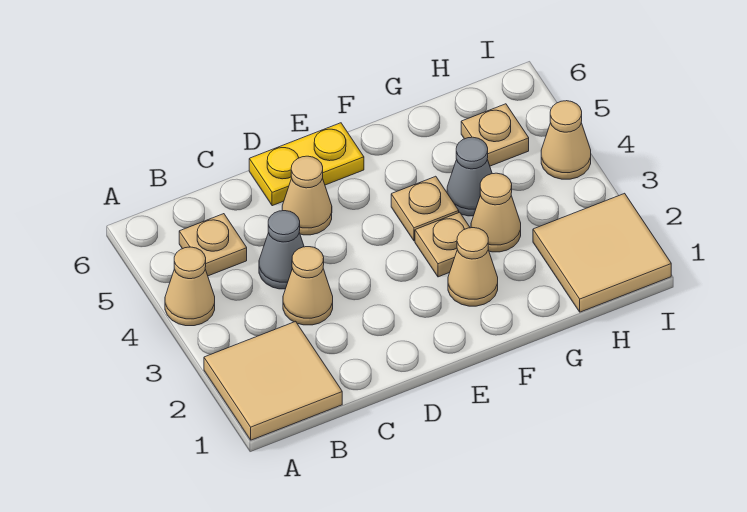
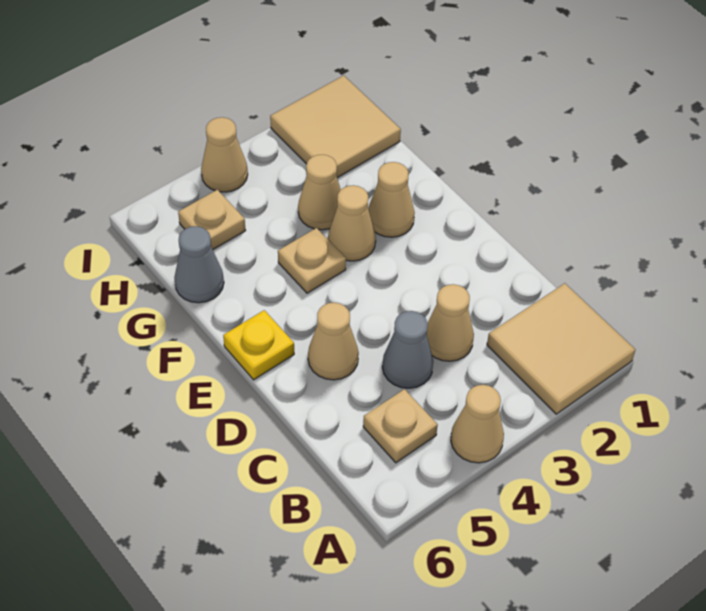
yellow plate D6:E6 level 1 -> yellow plate E6 level 1
tan plate F3 level 1 -> tan cone F3 level 1
grey cone G4 level 1 -> grey cone G6 level 1

